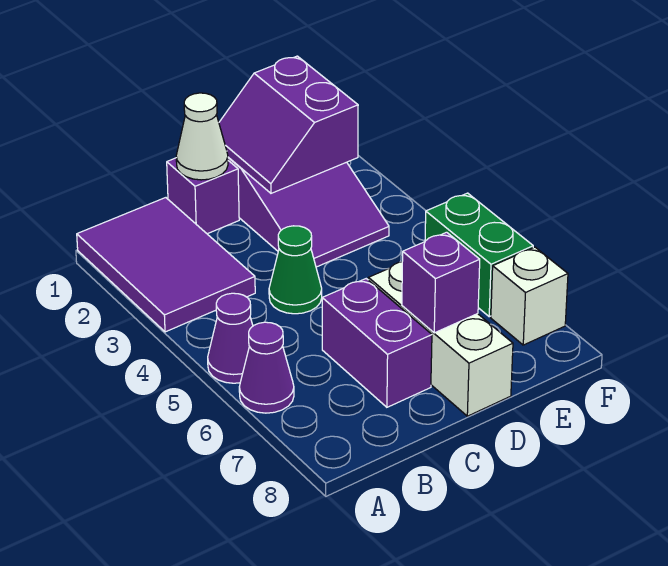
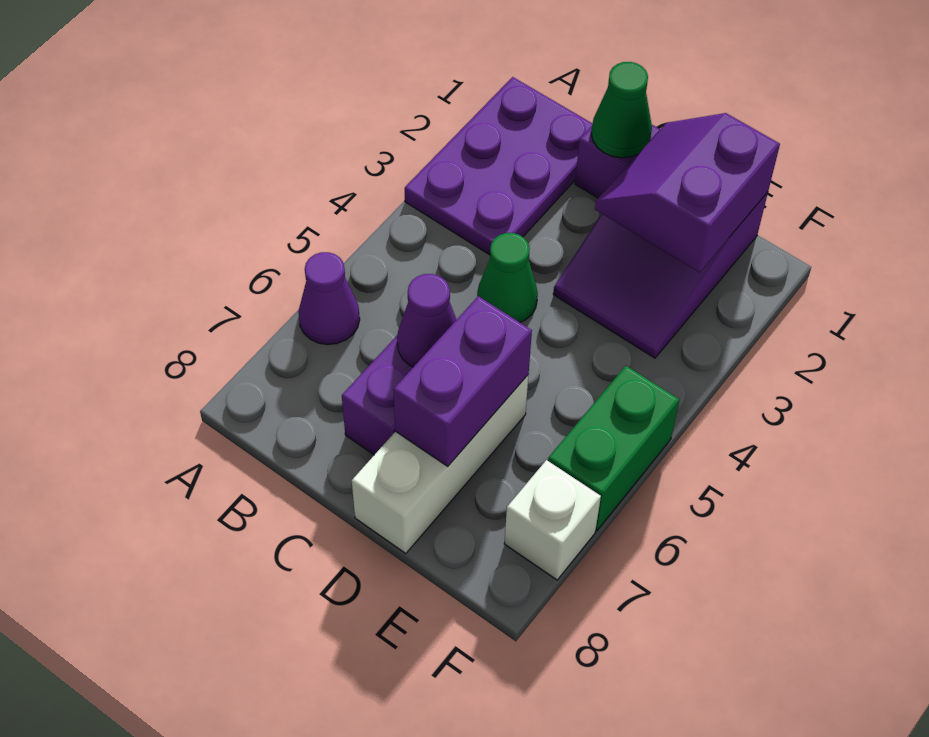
purple tile A1:B3 level 1 -> purple plate A1:B3 level 1
purple cone A5 level 1 -> purple cone C6 level 2
white cone C1 level 2 -> green cone C1 level 2
purple brick D7 level 2 -> purple brick D6:D7 level 2

